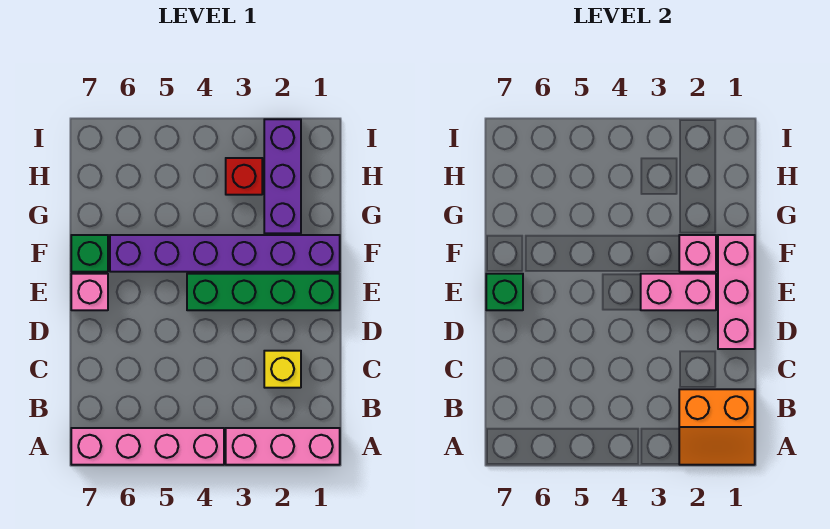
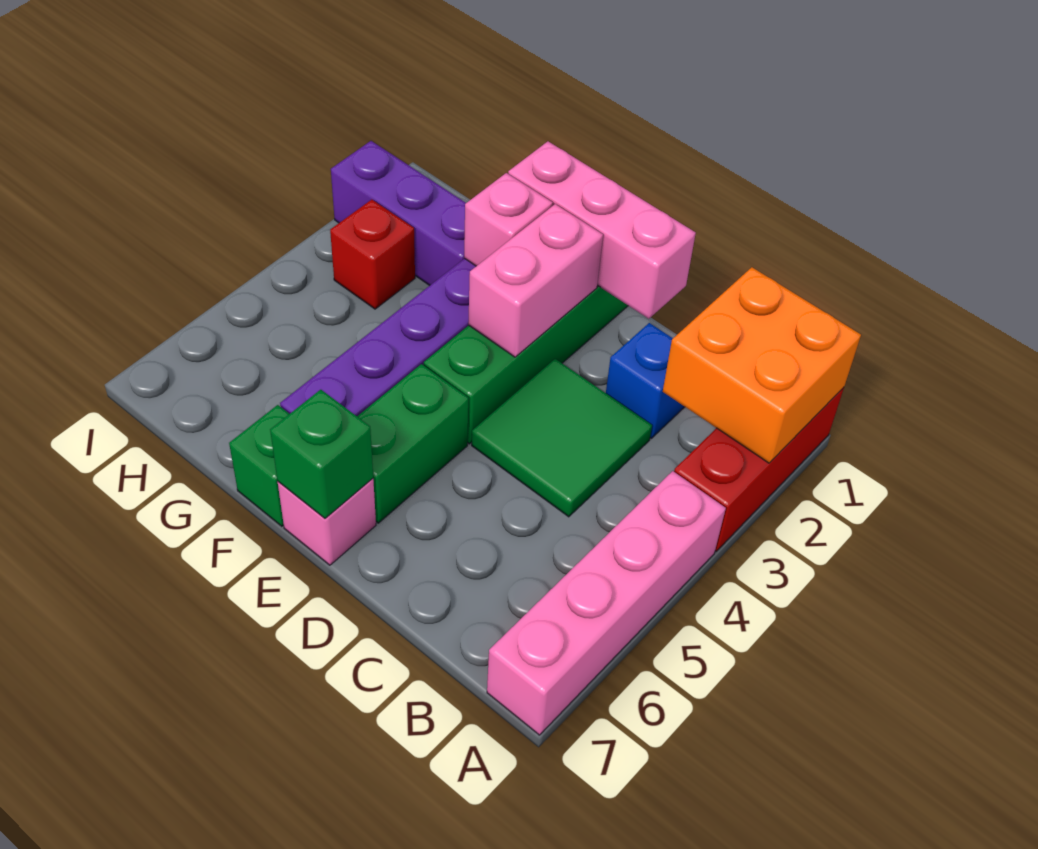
pink brick A1:A3 level 1 -> red brick A1:A3 level 1
orange slope A1:B2 level 2 top B -> orange brick A1:B2 level 2
yellow brick C2 level 1 -> blue brick C2 level 1
none -> green tile C3:D4 level 1
none -> green brick E5:E6 level 1

